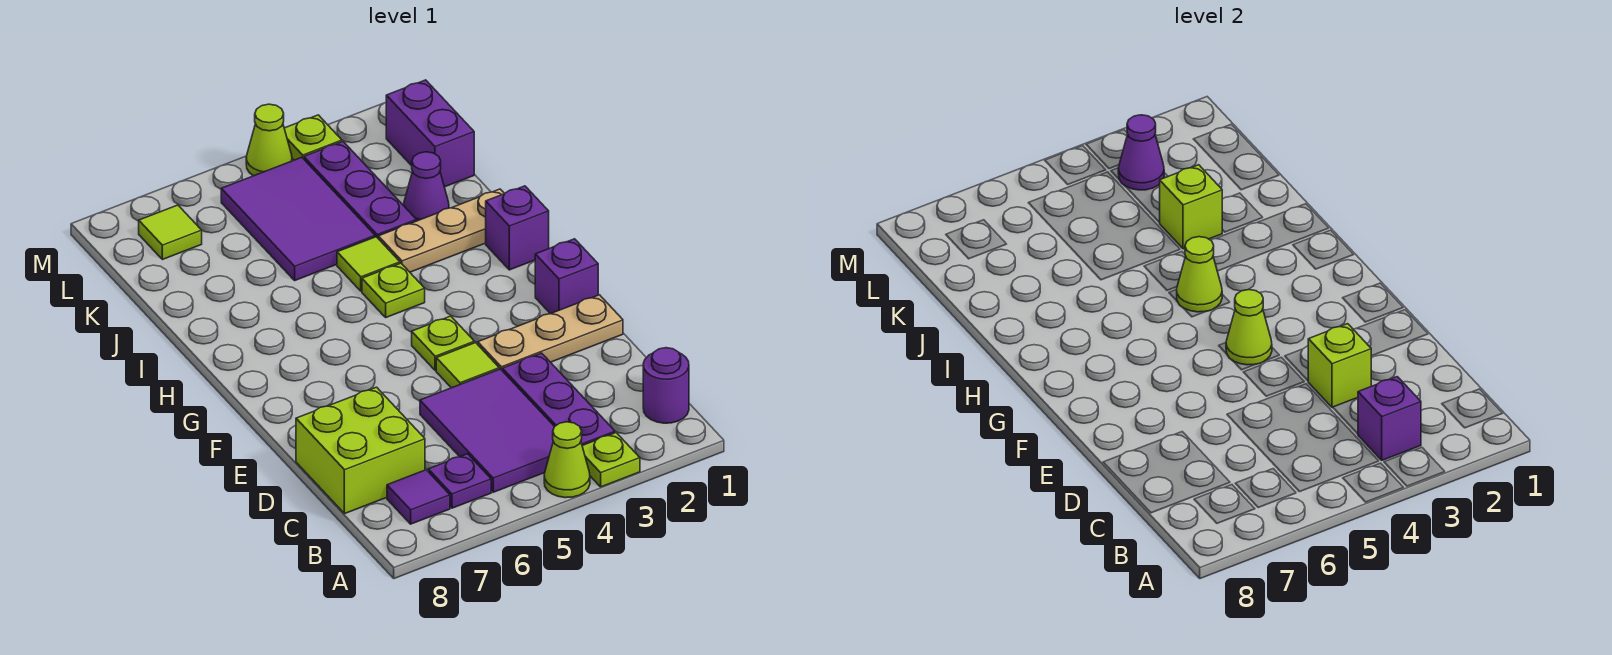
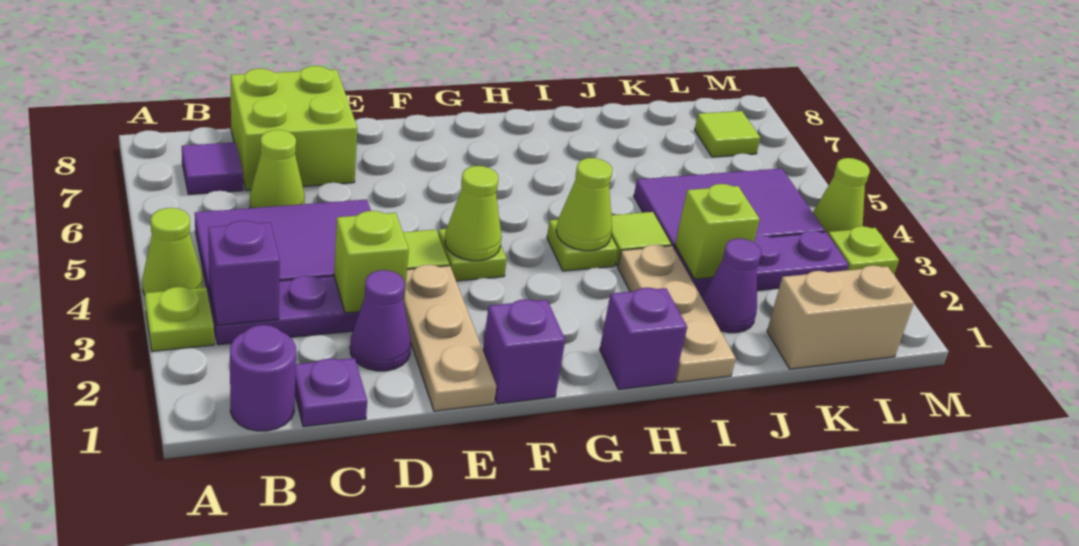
purple plate B6 level 1 -> purple plate C1 level 1
none -> lime cone C6 level 1
purple brick K1:L1 level 1 -> tan brick K1:L1 level 1
purple cone L3 level 2 -> purple cone D2 level 1

